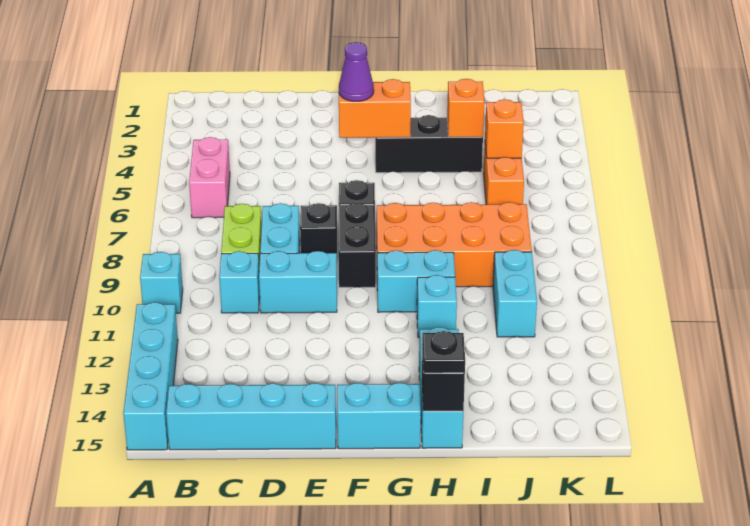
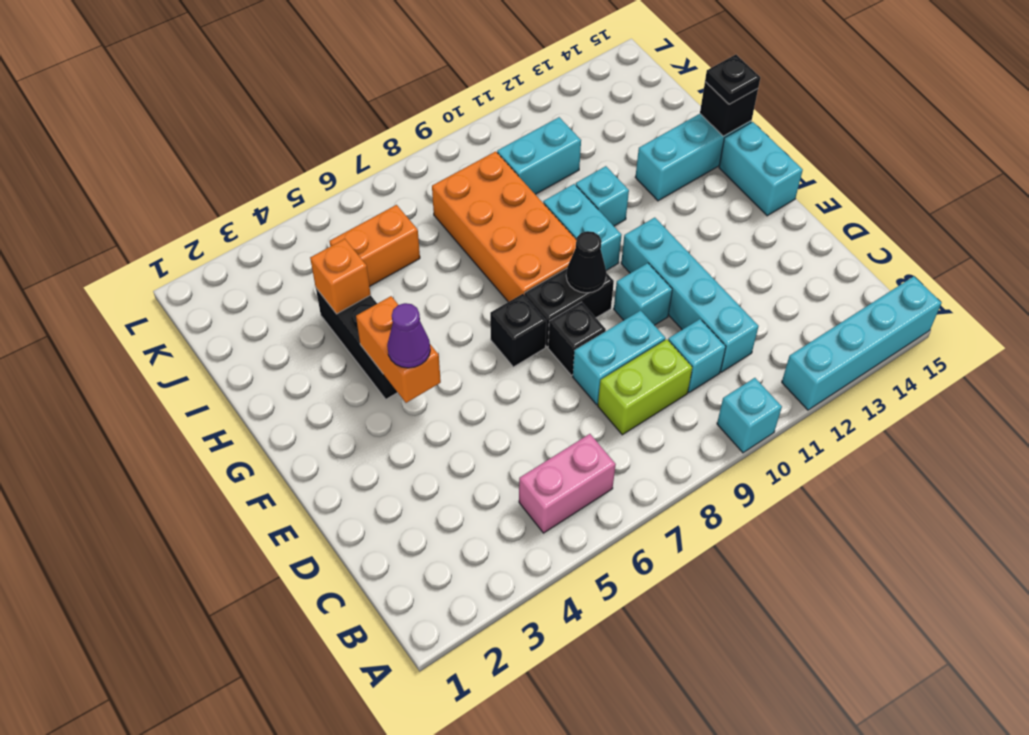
cyan brick B15:E15 level 1 -> cyan brick C11:F11 level 1
cyan brick D10:E10 level 1 -> cyan brick E10 level 1
none -> black cone F9 level 2
orange brick J5 level 2 -> none

